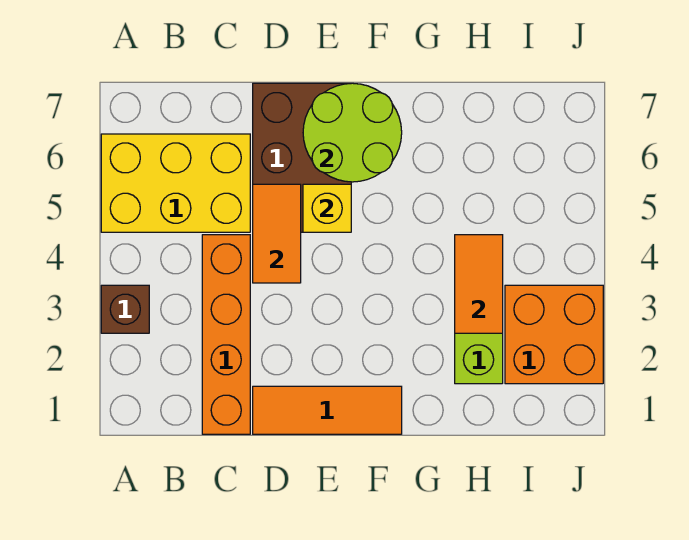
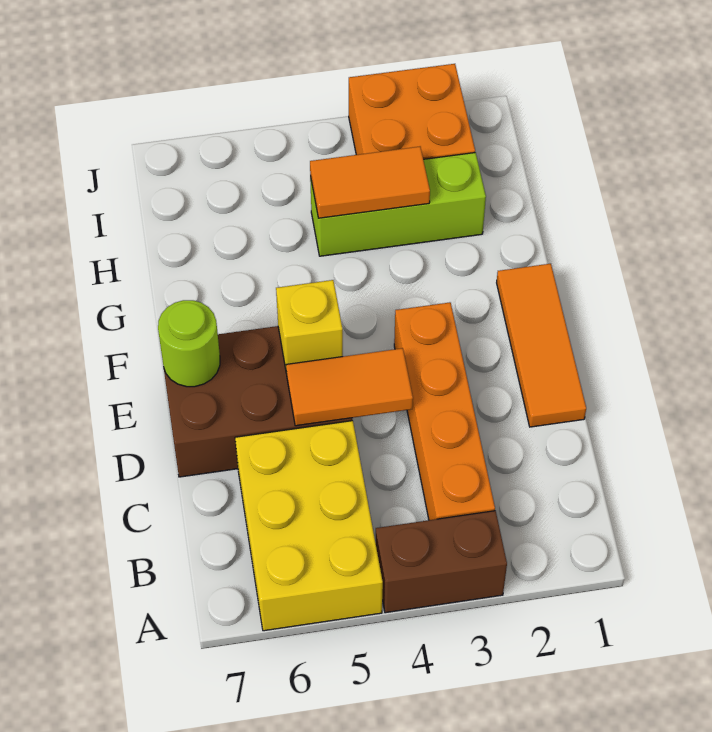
brown brick A3 level 1 -> brown brick A3:A4 level 1
orange brick C1:C4 level 1 -> orange brick B3:E3 level 1
lime round brick E6:F7 level 2 -> lime round brick E7 level 2

